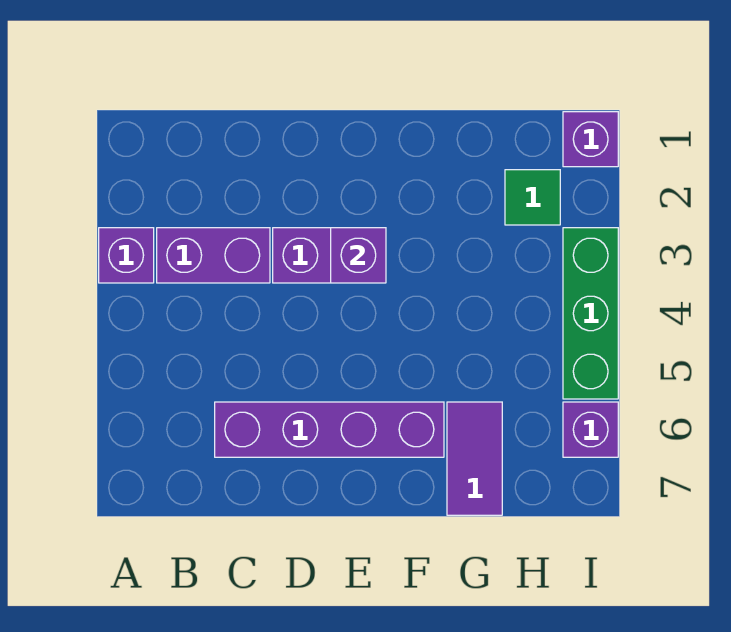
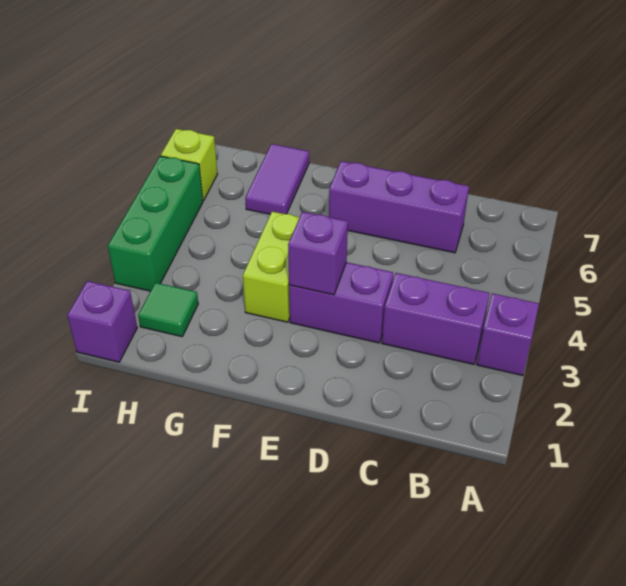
purple brick C6:F6 level 1 -> purple brick C6:E6 level 1
none -> lime brick F3:F4 level 1
purple brick I6 level 1 -> lime brick I6 level 1

